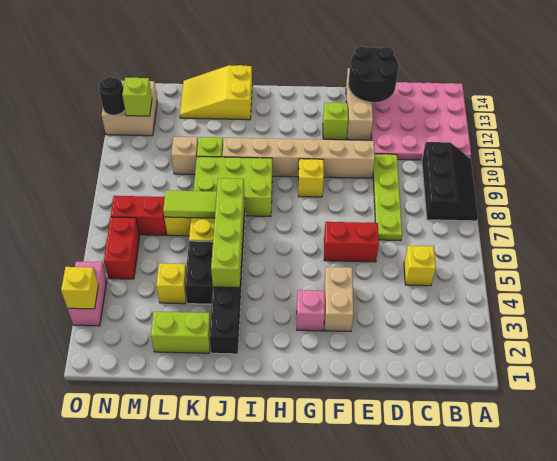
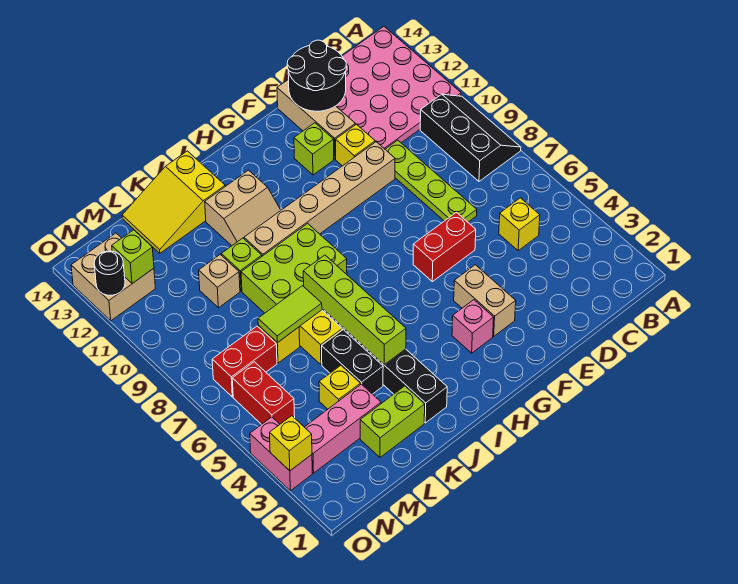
yellow brick G9 level 1 -> yellow brick E11 level 1
none -> tan slope I11:J12 level 1 top 12
none -> pink brick L3:N3 level 1

